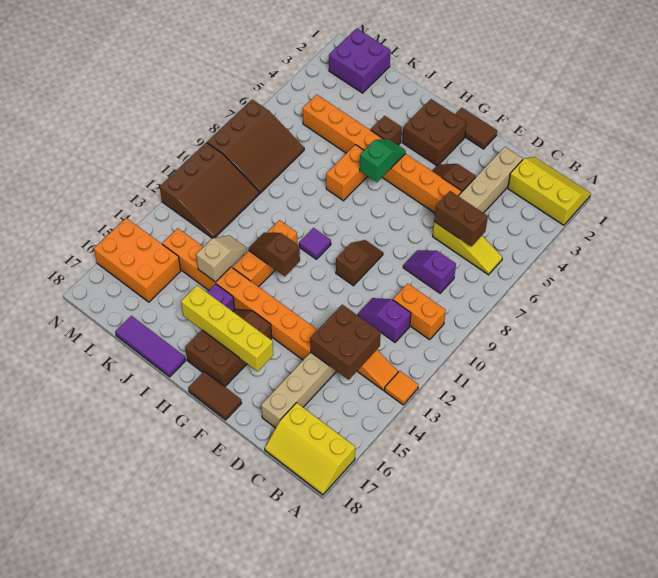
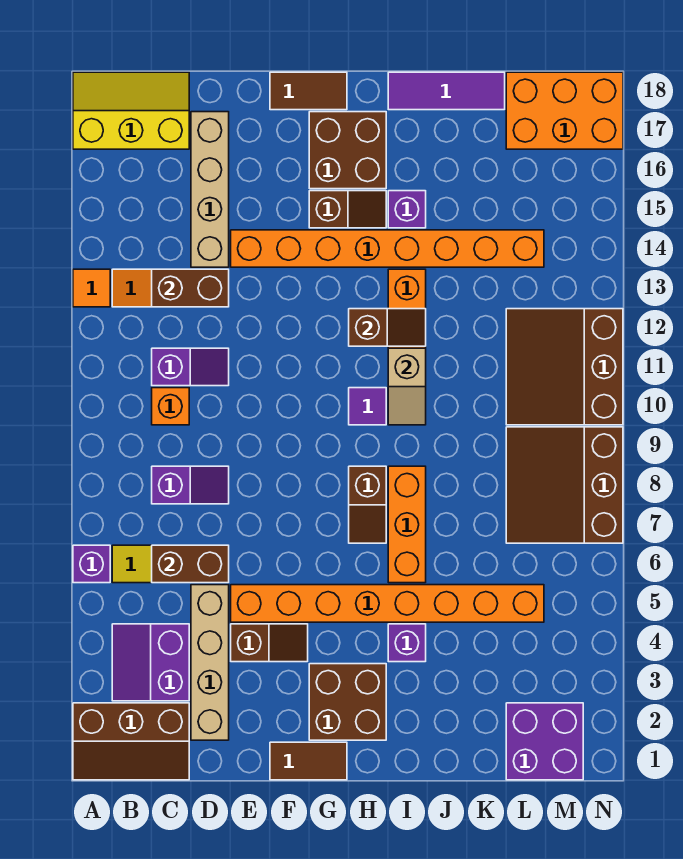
yellow slope A1:C2 level 1 top 2 -> brown slope A1:C2 level 1 top 2
none -> purple brick A6 level 1
none -> purple slope B3:C4 level 1 top C
orange brick B10:C10 level 1 -> orange brick C10 level 1
brown brick C13:D14 level 2 -> brown brick C13:D13 level 2
brown slope F9:F10 level 1 top 10 -> brown slope H7:H8 level 1 top 8
yellow brick F16:I16 level 2 -> none
green slope H5:H6 level 2 top 6 -> none
brown brick I4 level 1 -> purple brick I4 level 1
orange brick I6:I7 level 1 -> orange brick I6:I8 level 1
tan slope J13:J14 level 2 top 14 -> tan slope I10:I11 level 2 top 11
orange brick L15:N16 level 1 -> orange brick L17:N18 level 1

